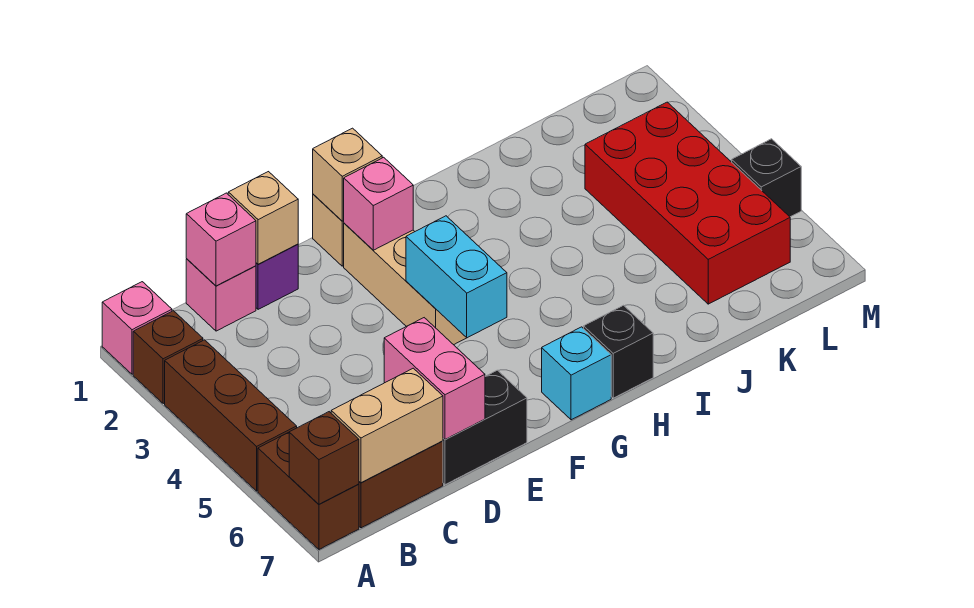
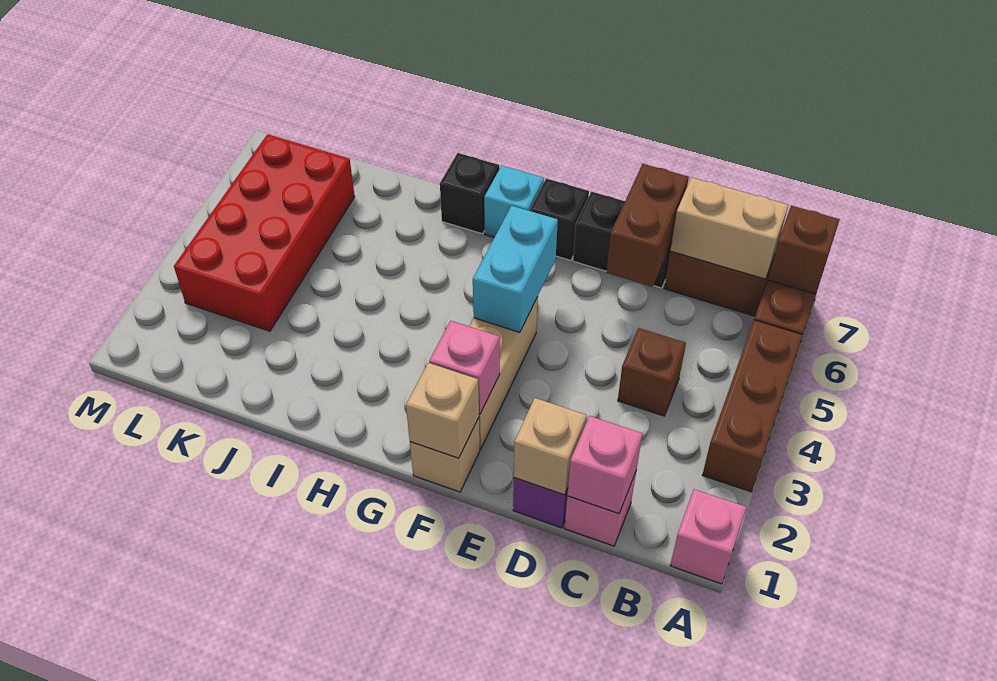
brown brick A2 level 1 -> brown brick C4 level 1
pink brick D6:D7 level 2 -> brown brick D6:D7 level 2
black brick M5 level 1 -> black brick F7 level 1

